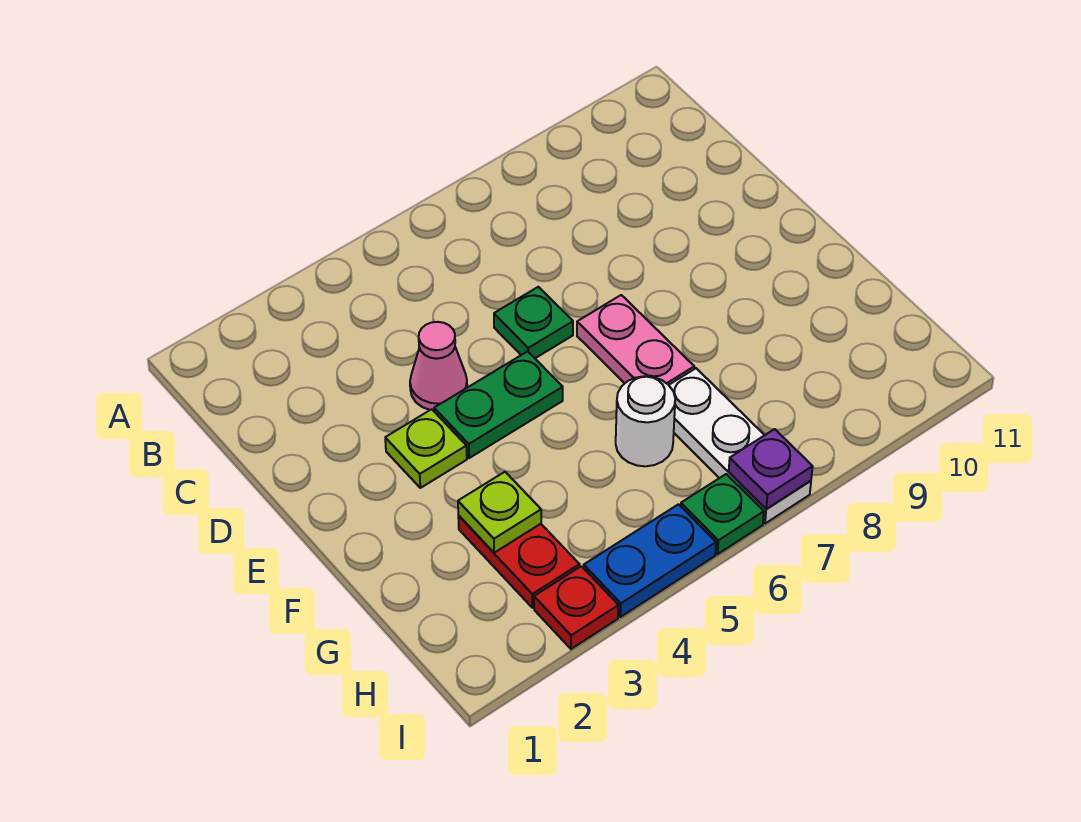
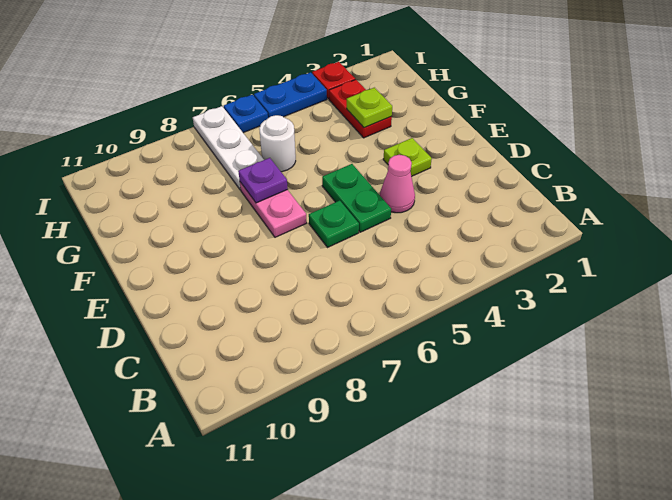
green plate E4:E5 level 1 -> green plate D5:E5 level 1
green plate I6 level 1 -> blue plate I6 level 1
purple plate I7 level 2 -> purple plate F7 level 2

